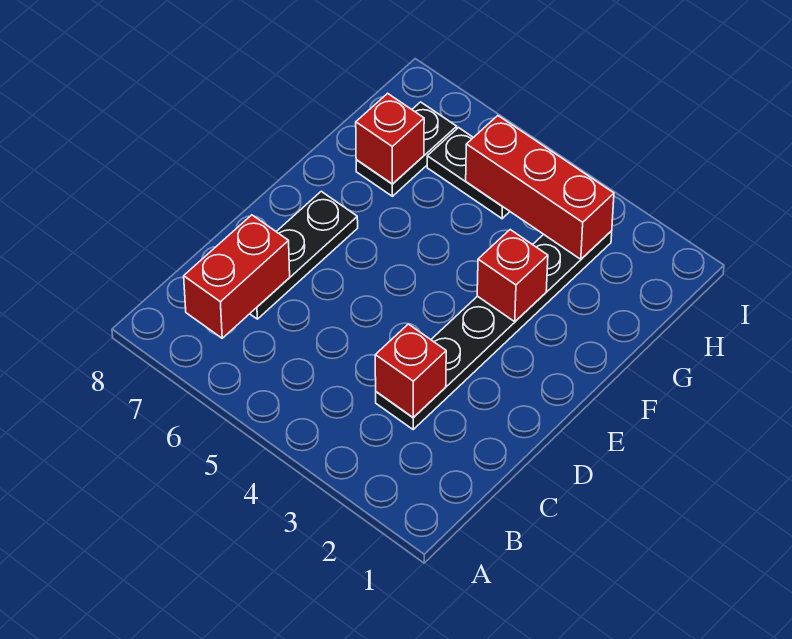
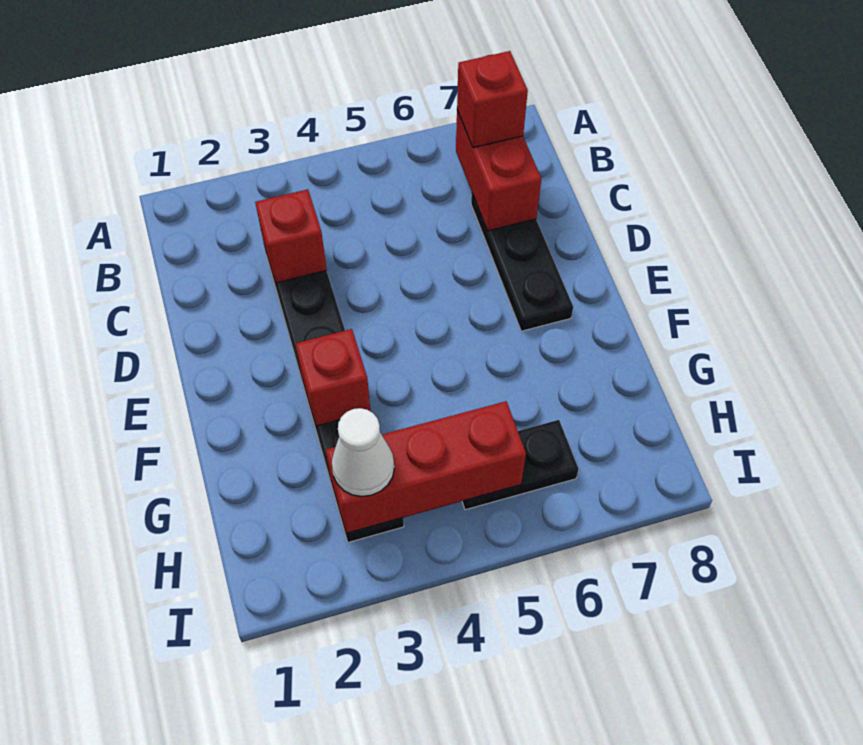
black plate G7:H7 level 1 -> none
red brick G7 level 2 -> red brick B7 level 3
none -> white cone H3 level 3

